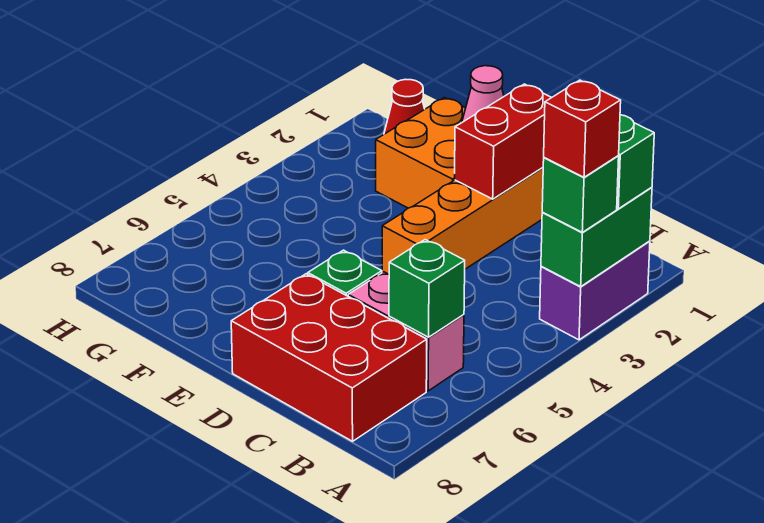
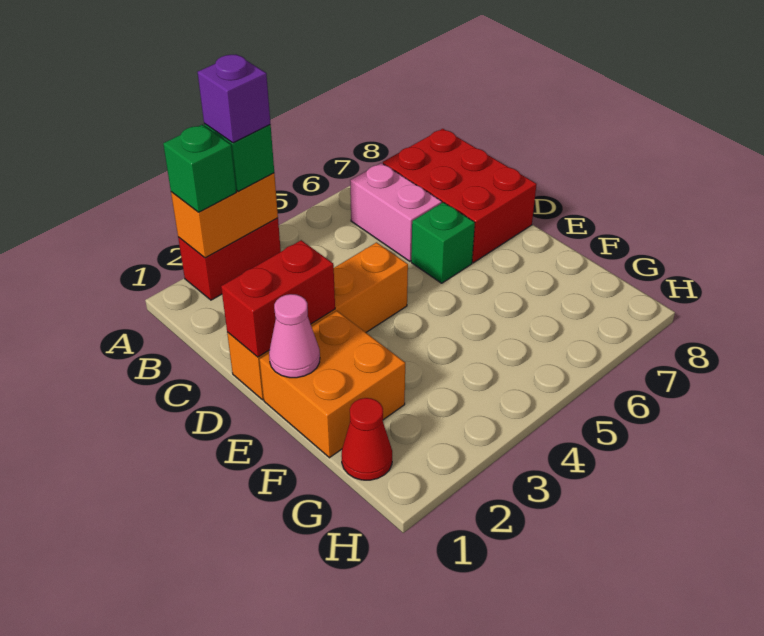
purple brick A2:A3 level 1 -> red brick A2:A3 level 1
green brick A2:A3 level 2 -> orange brick A2:A3 level 2
red brick A3 level 4 -> purple brick A3 level 4
green brick B6 level 2 -> none

